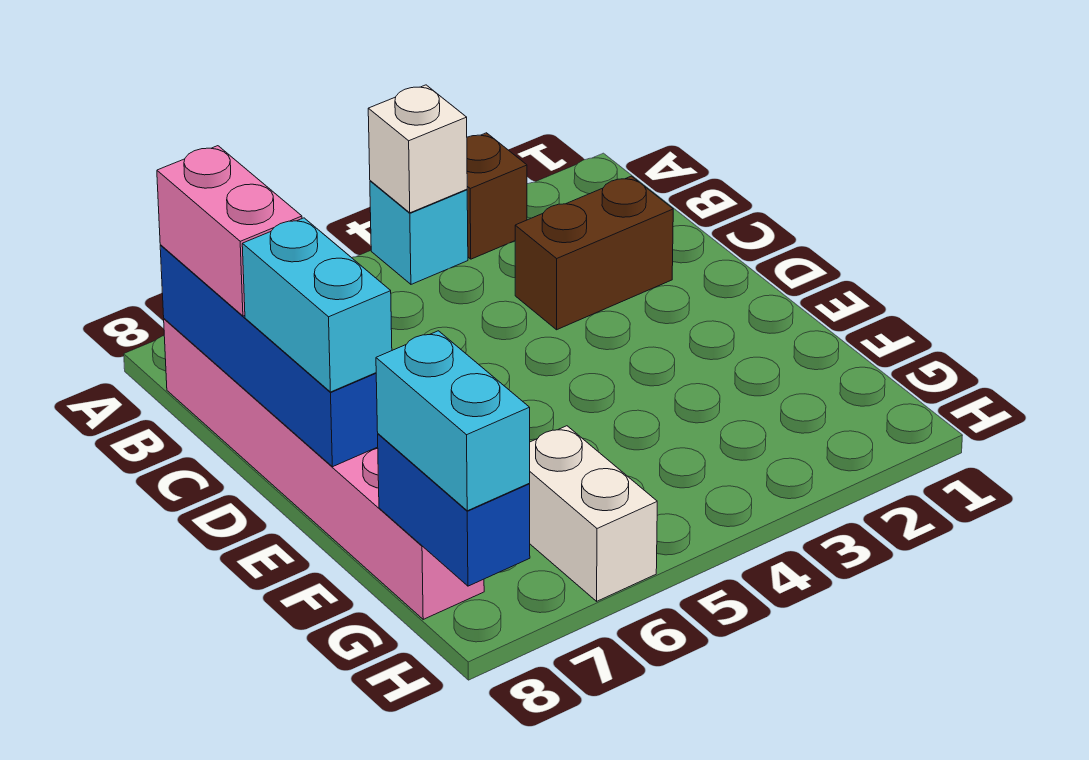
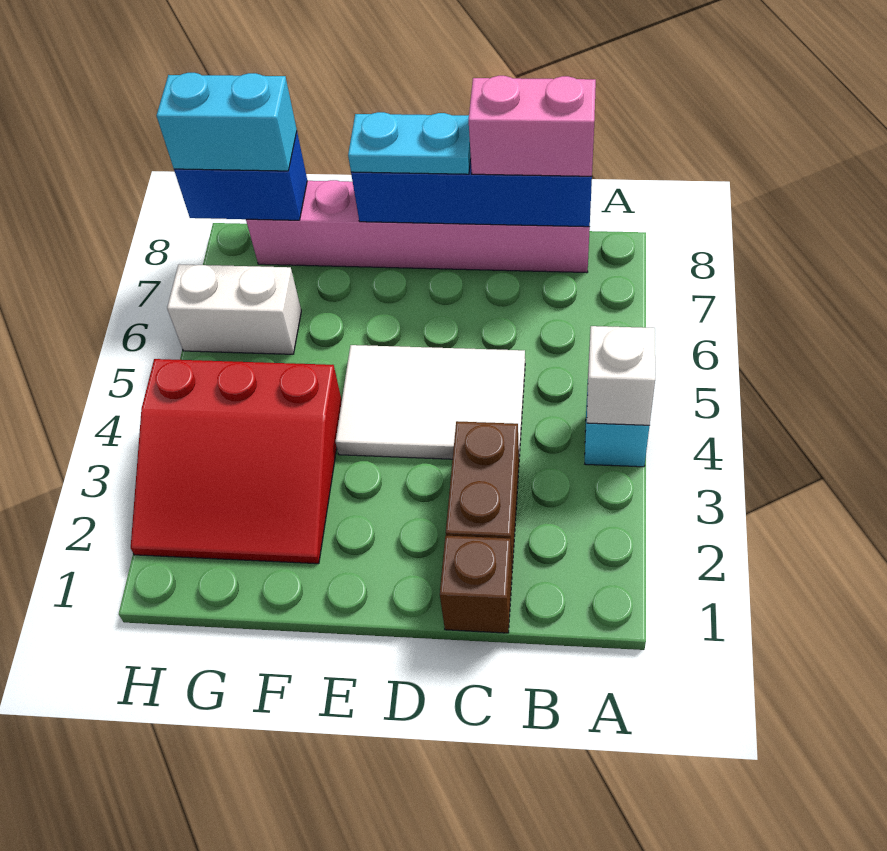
brown brick A3 level 1 -> brown brick C1 level 1
none -> white tile C4:E5 level 1
cyan brick D8:E8 level 3 -> cyan plate D8:E8 level 3
none -> red slope F2:H4 level 1 top 4

